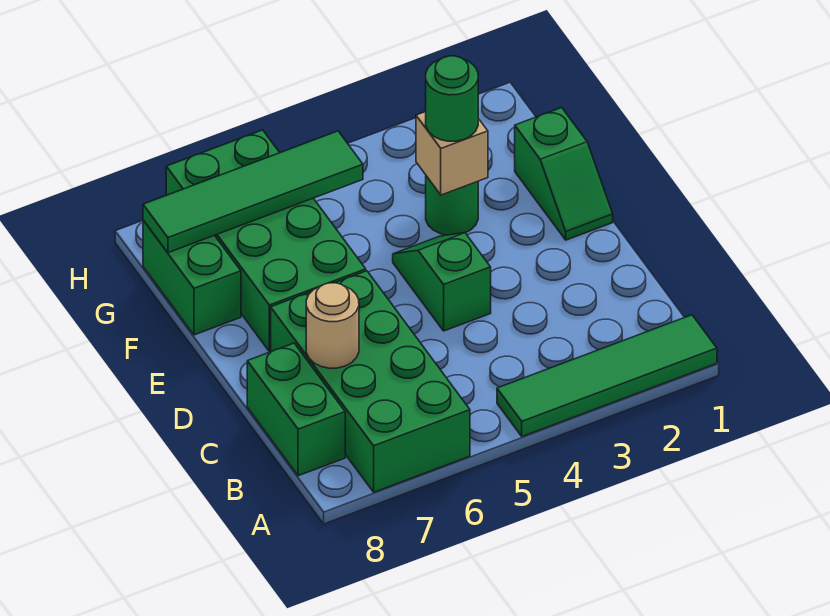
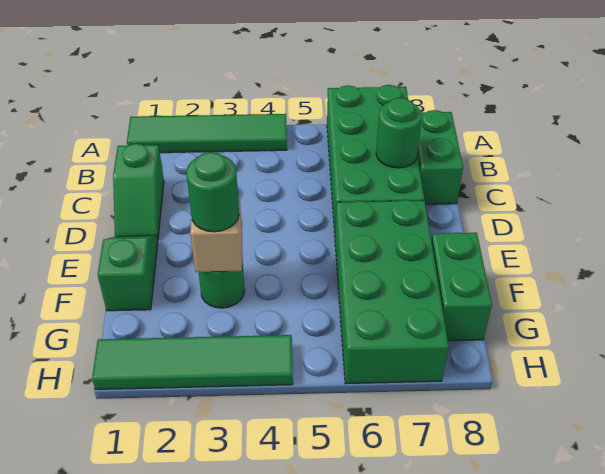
tan round brick C7 level 2 -> green round brick C7 level 2
green slope D4:E4 level 1 top D -> green slope C1:D1 level 1 top C
green tile G5:G8 level 2 -> green tile H1:H4 level 1

